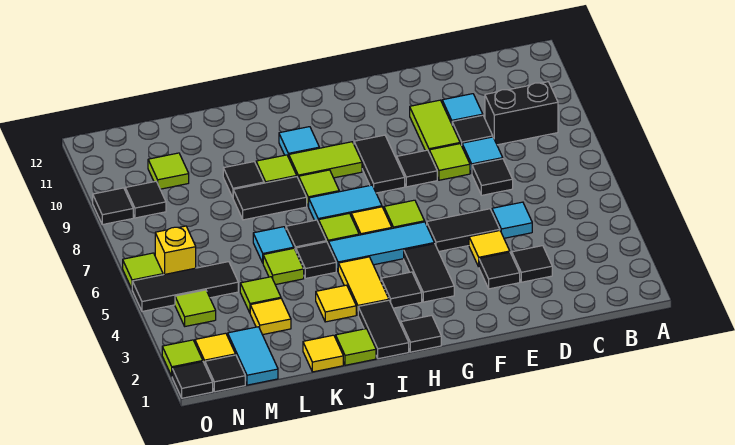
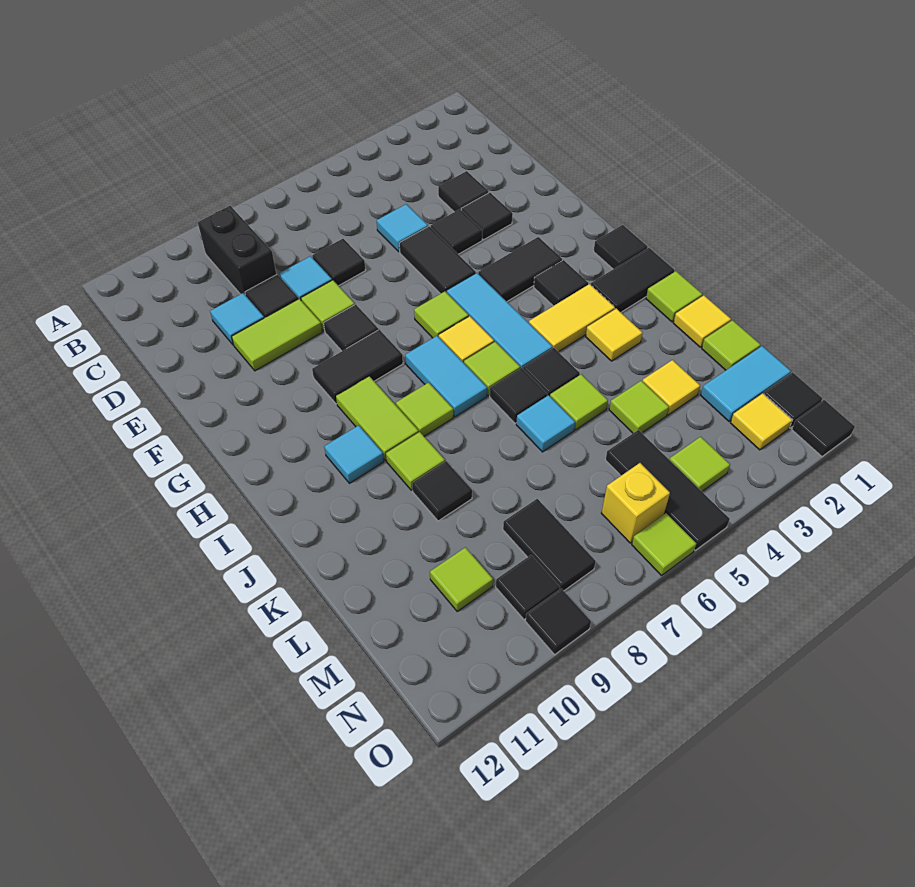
yellow tile E4 level 1 -> black tile E4 level 1
black tile J8:K8 level 1 -> black tile M8:N8 level 1
lime tile O2 level 1 -> lime tile L1 level 1

